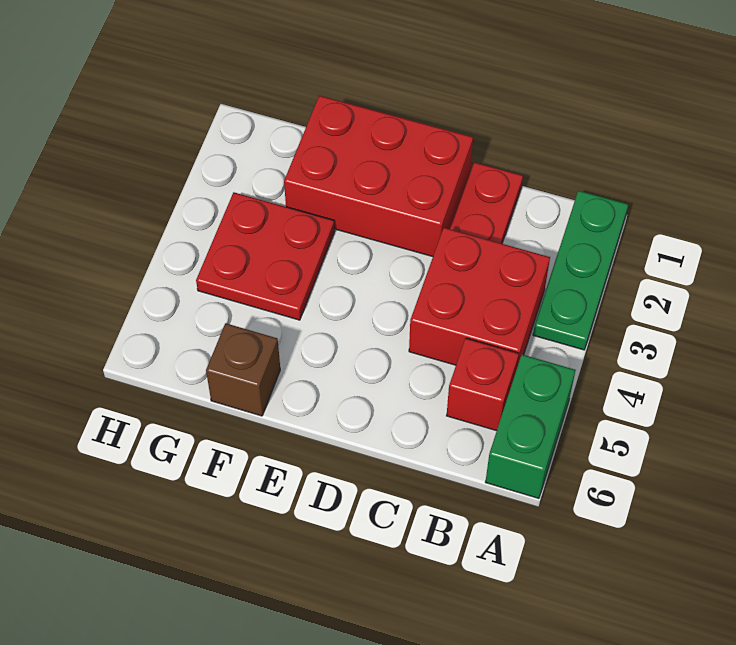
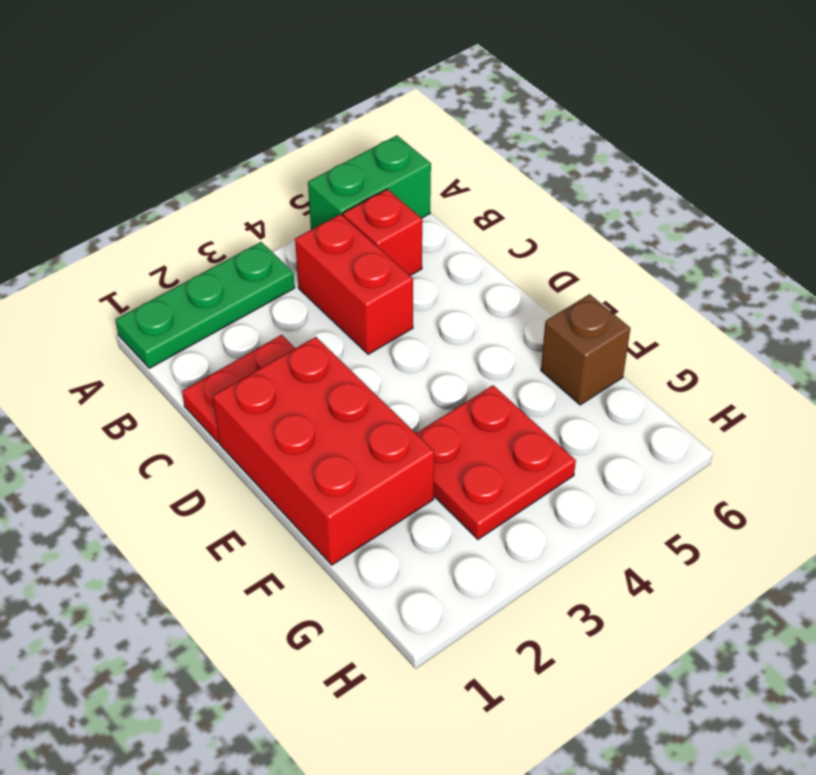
red brick B3:C4 level 1 -> red brick B4:C4 level 1

